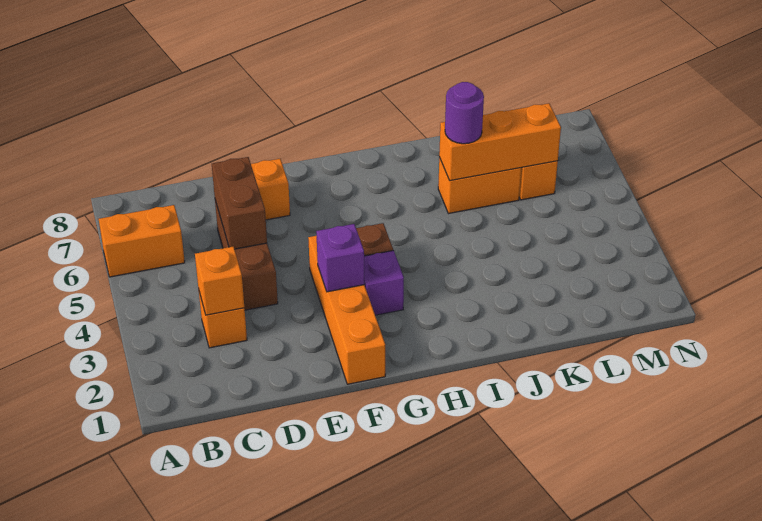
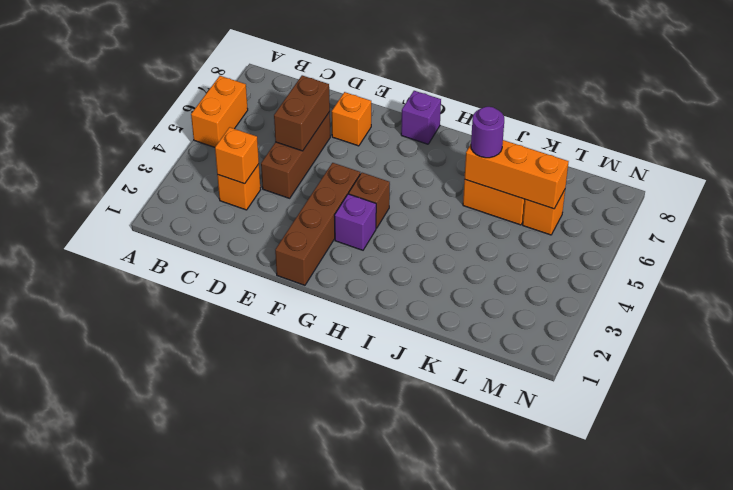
orange brick A6:B6 level 1 -> orange brick A5:A6 level 1
orange brick F1:F4 level 1 -> brown brick F1:F4 level 1
purple brick F3 level 2 -> purple brick G8 level 1

